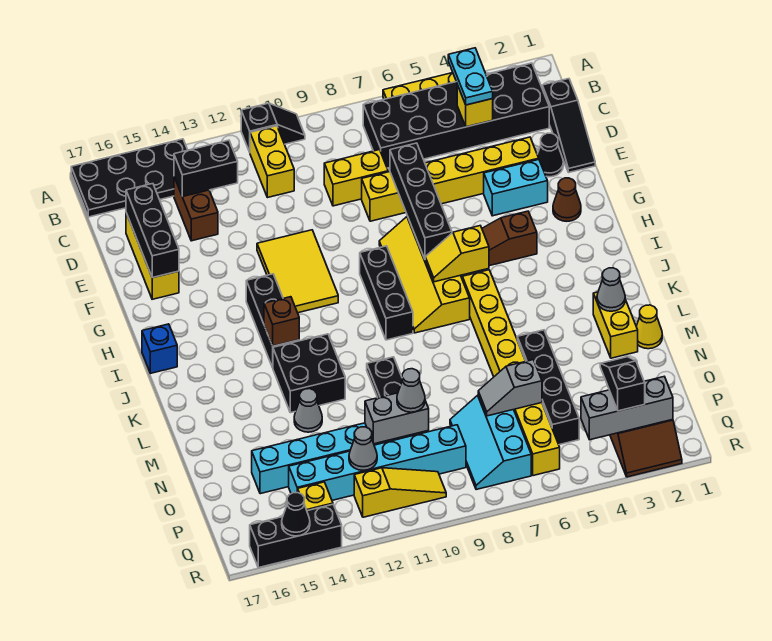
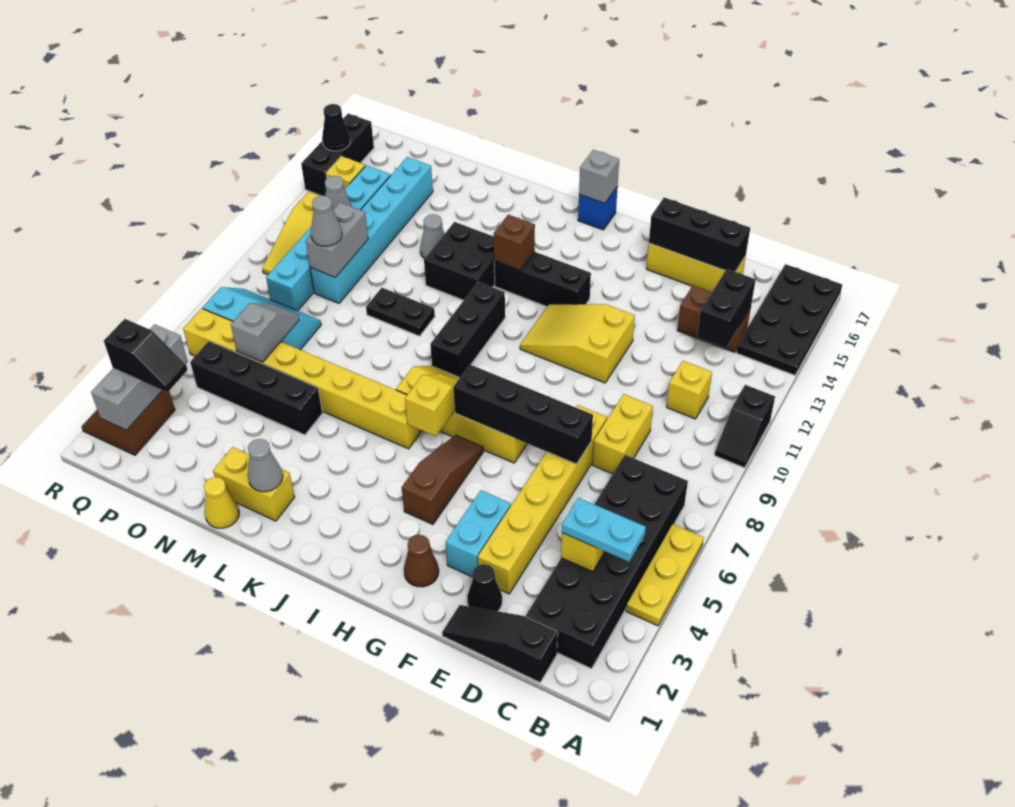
yellow brick B11:C11 level 1 -> yellow brick C11 level 1
yellow tile F11:H12 level 1 -> yellow slope F11:H12 level 1 top F
black brick H9:J9 level 1 -> black brick J9:J11 level 1
none -> grey brick I17 level 2

